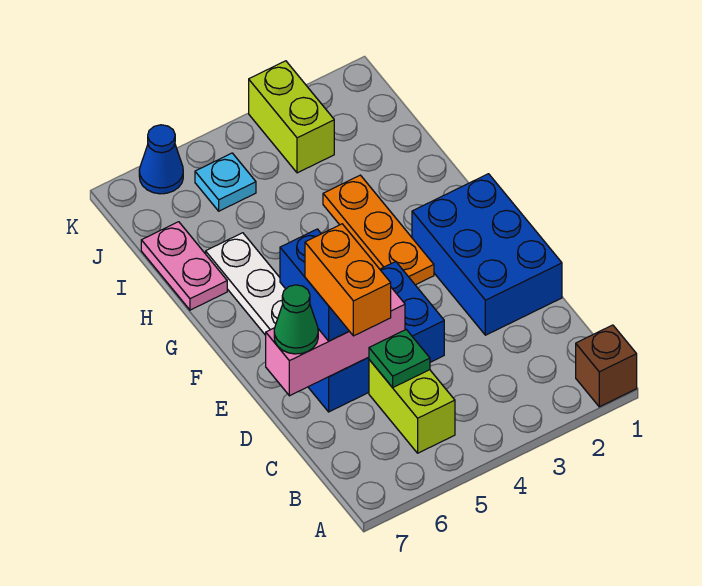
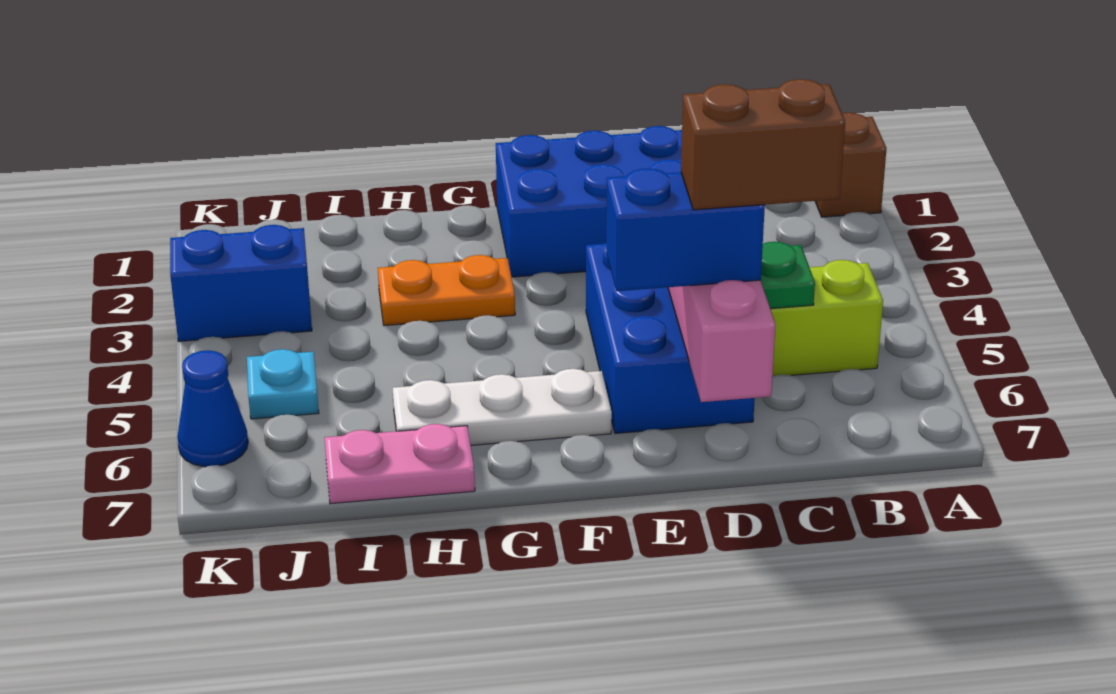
orange brick C6:D6 level 4 -> brown brick C6:D6 level 4
green cone D7 level 3 -> none
orange plate F3:H3 level 1 -> orange plate G3:H3 level 1
lime brick J3:K3 level 1 -> blue brick J3:K3 level 1

